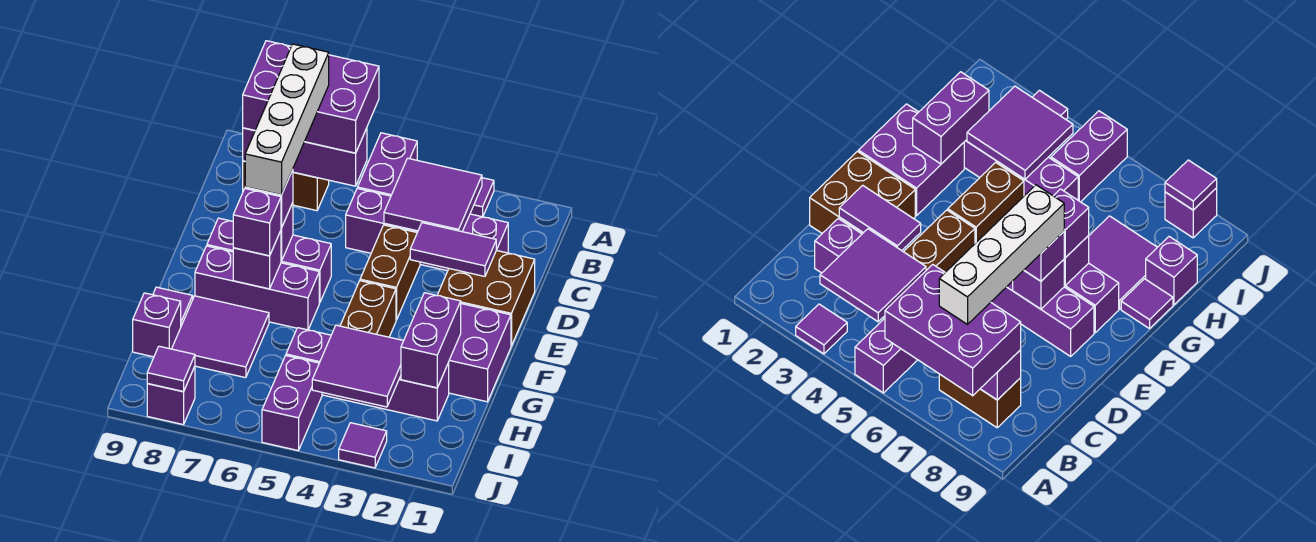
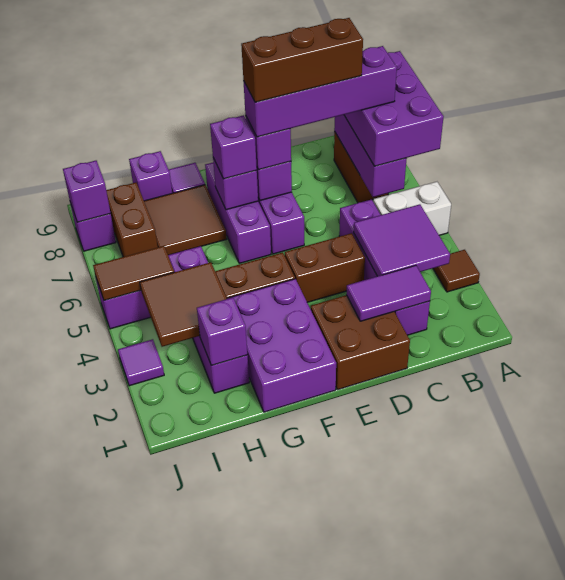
purple tile A3 level 1 -> brown tile A3 level 1
purple brick A5:B5 level 1 -> white brick A5:B5 level 1
white brick B7:E7 level 4 -> purple brick B7:E7 level 4
none -> brown brick C7:E7 level 5
purple tile D2:D3 level 2 -> purple tile C2:D2 level 2
purple brick F1:G2 level 1 -> purple brick F1:G3 level 1
purple brick G2:H2 level 2 -> purple brick H2 level 2
purple tile G7:H8 level 1 -> brown tile G7:H8 level 1
purple tile H3:I4 level 2 -> brown tile H3:I4 level 2
none -> brown tile I5:J5 level 2
none -> brown brick I7:I8 level 1
purple tile J8 level 2 -> purple brick J8 level 2

